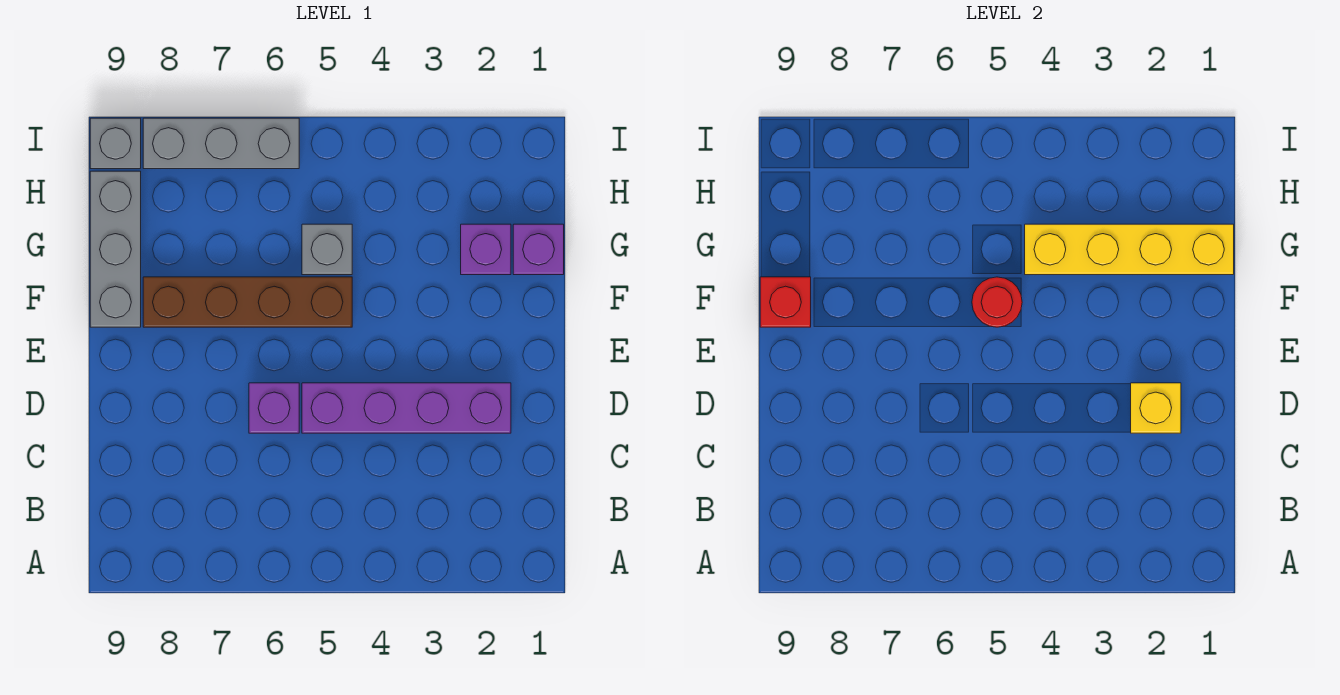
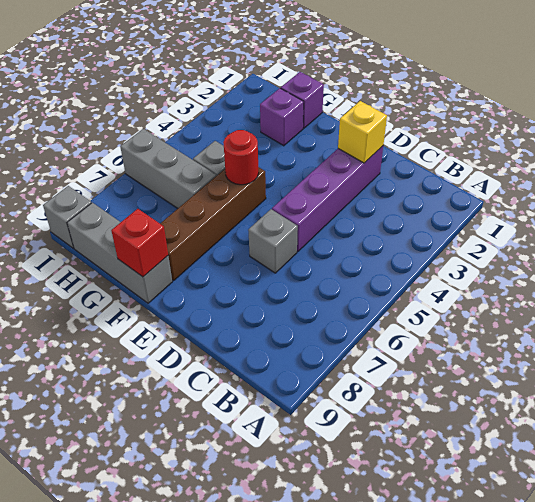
purple brick D6 level 1 -> grey brick D6 level 1
yellow brick G1:G4 level 2 -> none
grey brick I6:I8 level 1 -> grey brick G6:I6 level 1

